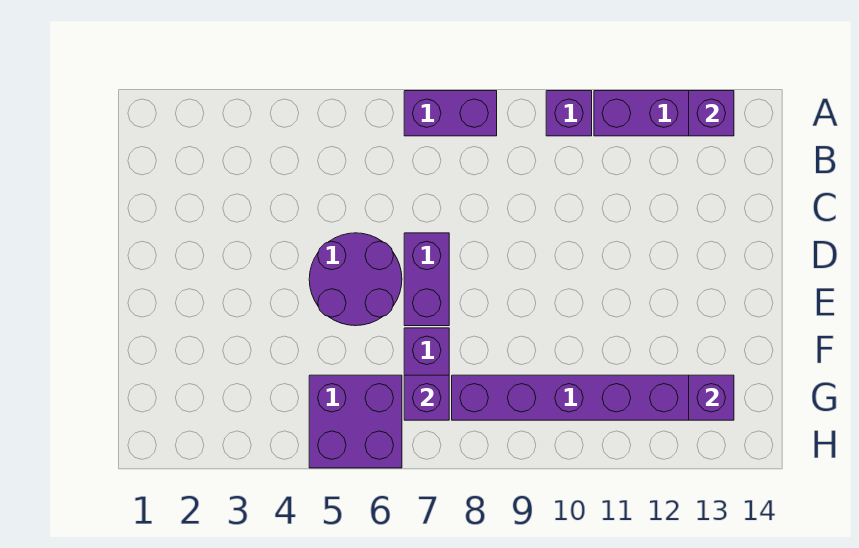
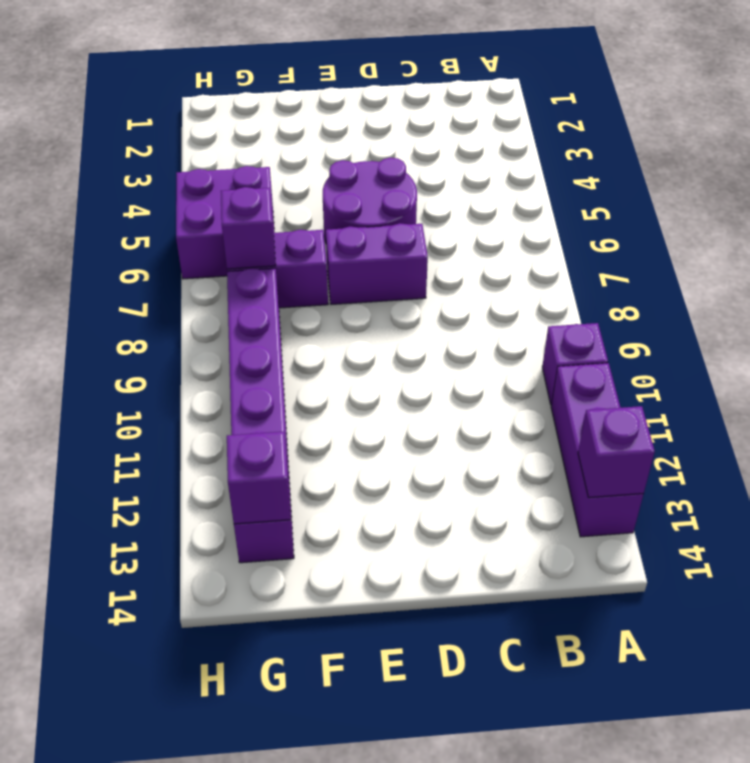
purple brick A7:A8 level 1 -> none

